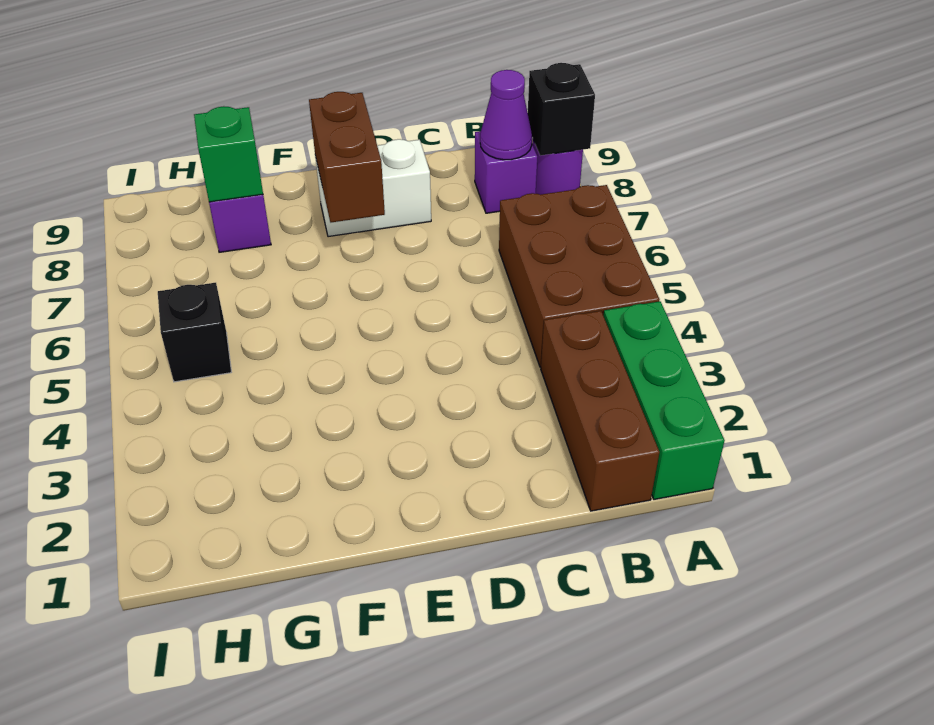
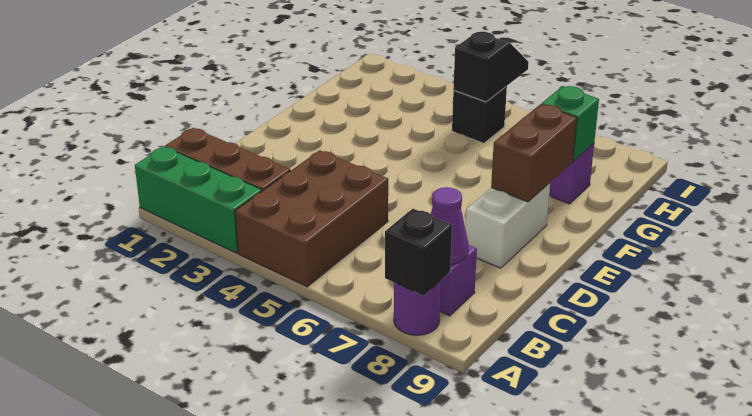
brown brick A4:B6 level 1 -> brown brick A4:C5 level 1
brown brick E7:E8 level 2 -> brown brick E8:F8 level 2
none -> black slope H5:I5 level 2 top H

